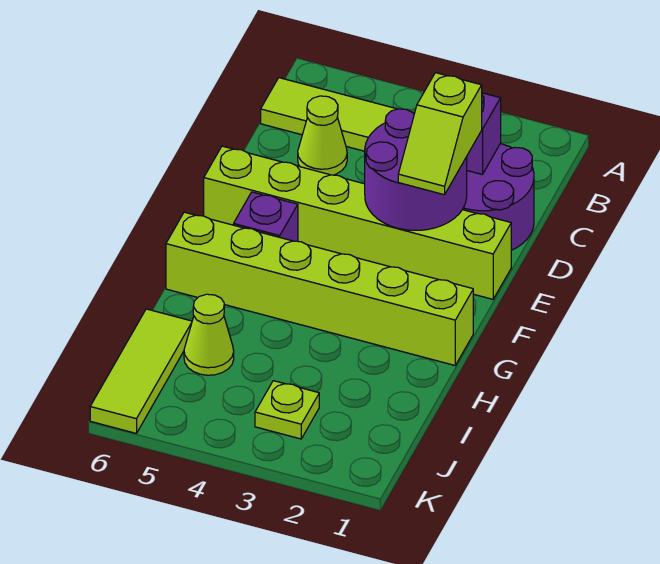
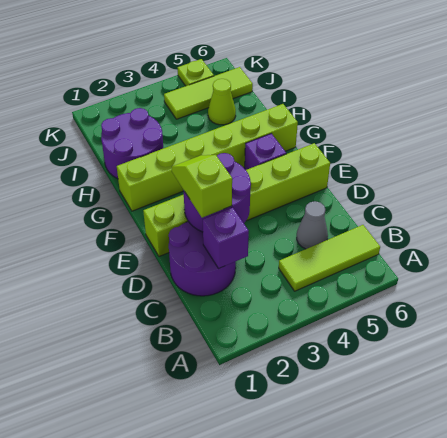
lime cone C5 level 1 -> grey cone C5 level 1
none -> purple round brick H1:I2 level 1
lime tile I6:K6 level 1 -> lime tile J4:J6 level 1
lime plate J3 level 1 -> lime plate K5 level 1

